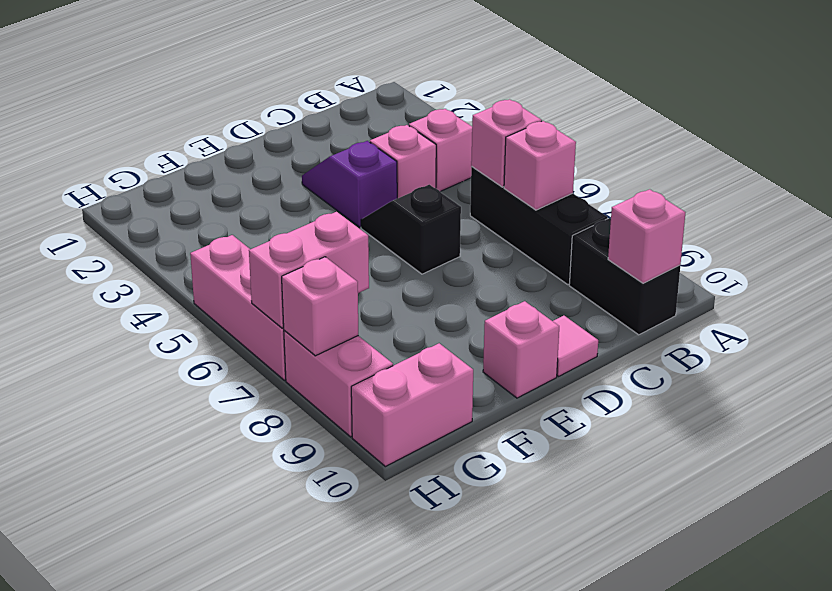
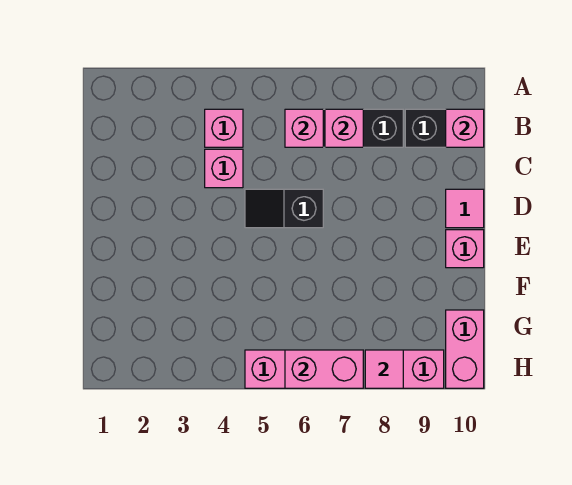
purple slope D3:D4 level 1 top 4 -> none
pink brick G7:H7 level 2 -> pink brick H6:H7 level 2
pink brick H8 level 2 -> pink tile H8 level 2

